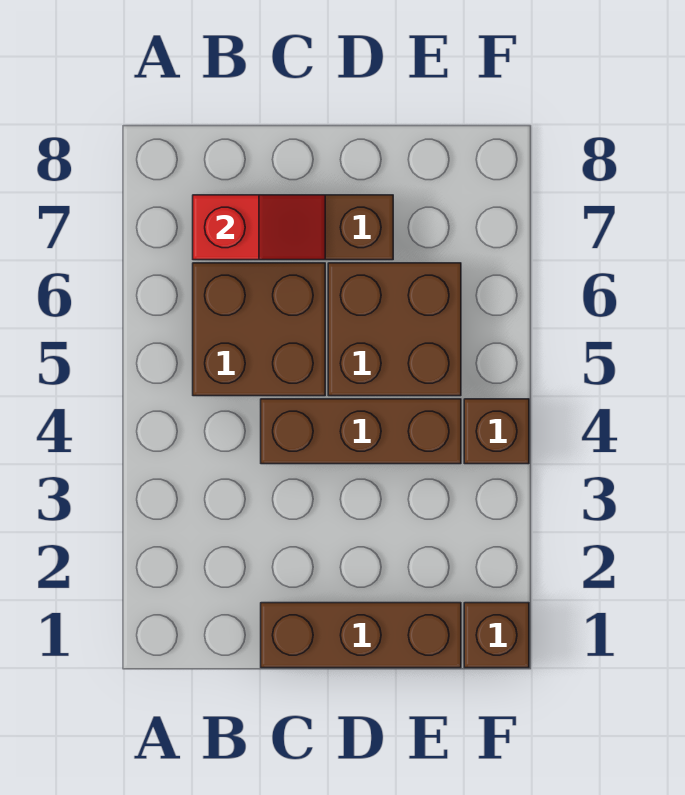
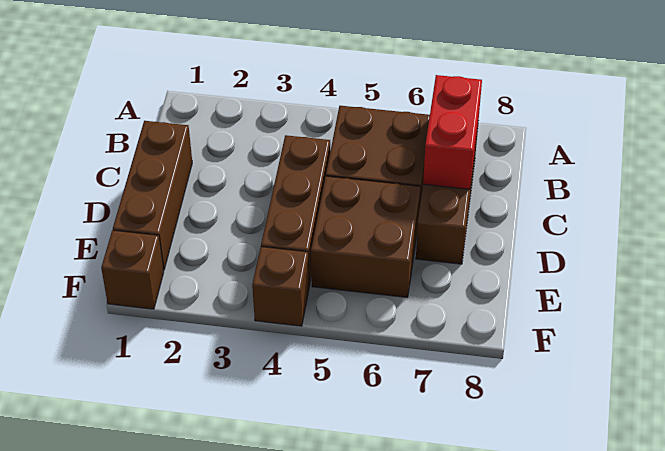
red slope B7:C7 level 2 top B -> red brick B7:C7 level 2

